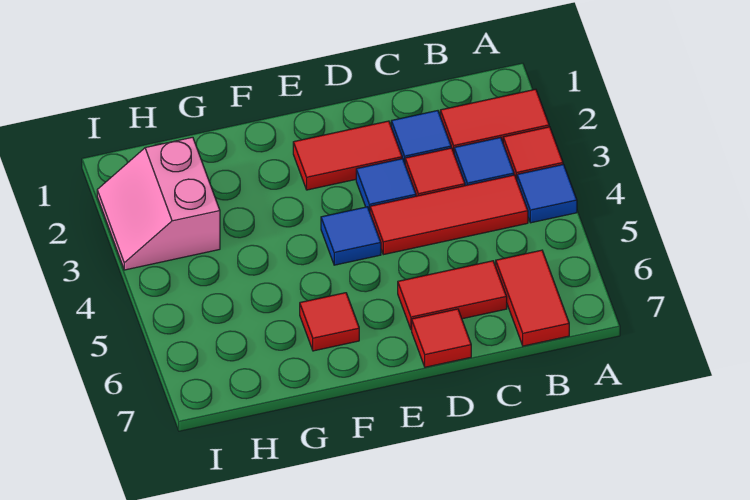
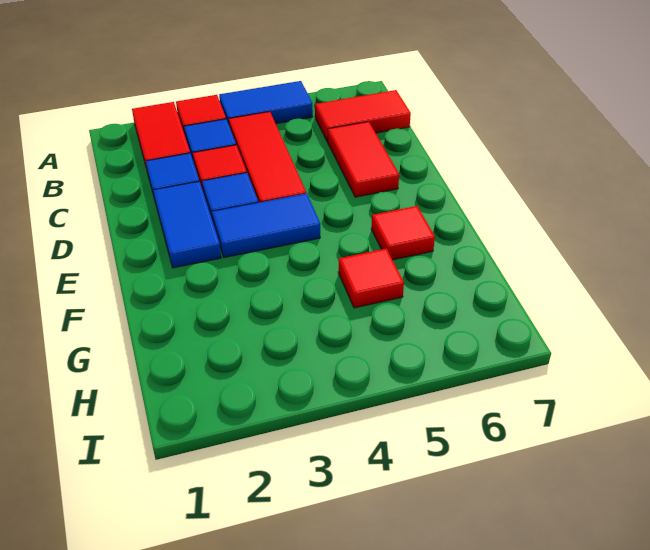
blue tile A4 level 1 -> blue tile A4:A5 level 1
red tile D2:E2 level 1 -> blue tile D2:E2 level 1
red tile D7 level 1 -> red tile G5 level 1
blue tile E4 level 1 -> blue tile E3:E4 level 1
pink slope H2:I3 level 1 top H -> none

